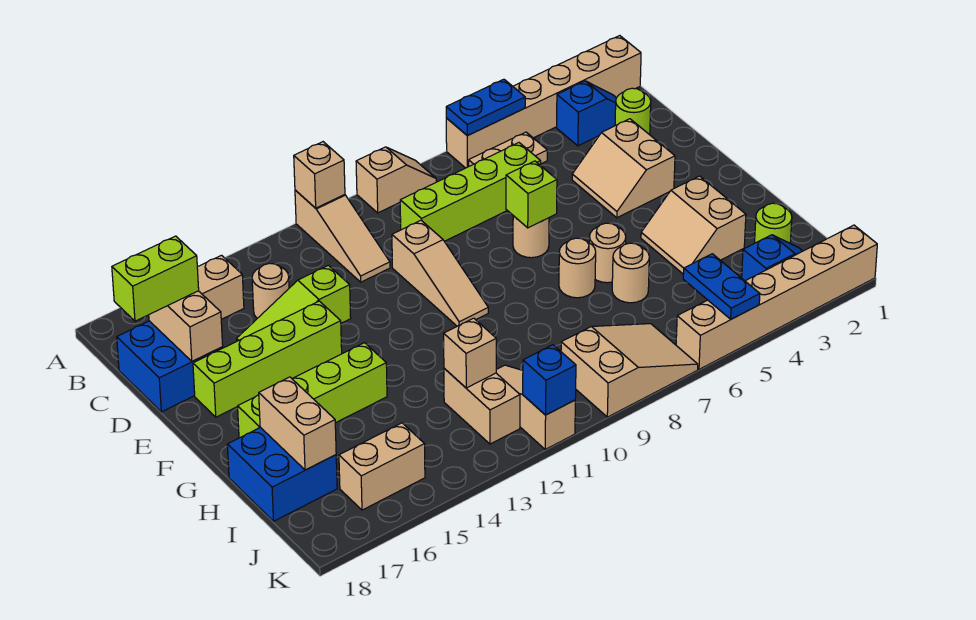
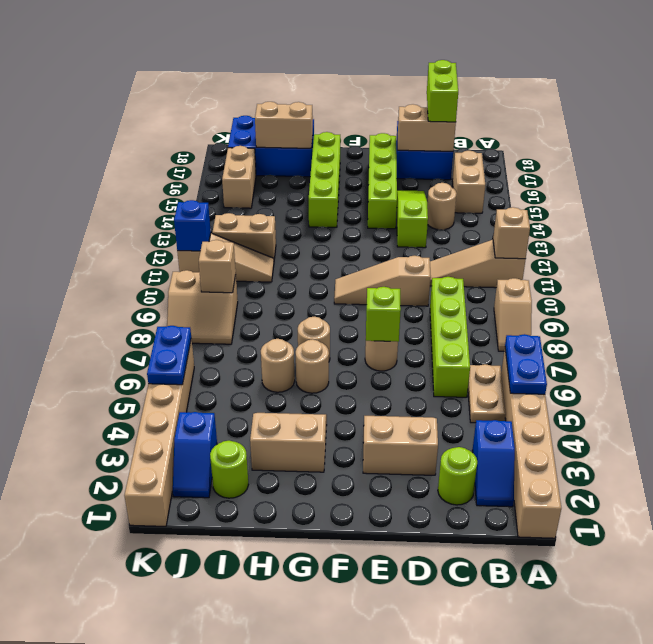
blue brick H17:I18 level 1 -> blue brick H17:J18 level 1
tan brick I12 level 2 -> tan brick J9 level 2
blue plate J5:K5 level 2 -> blue plate K5:K6 level 2
tan slope J7:K9 level 1 top 9 -> tan slope J8:K9 level 1 top 9

